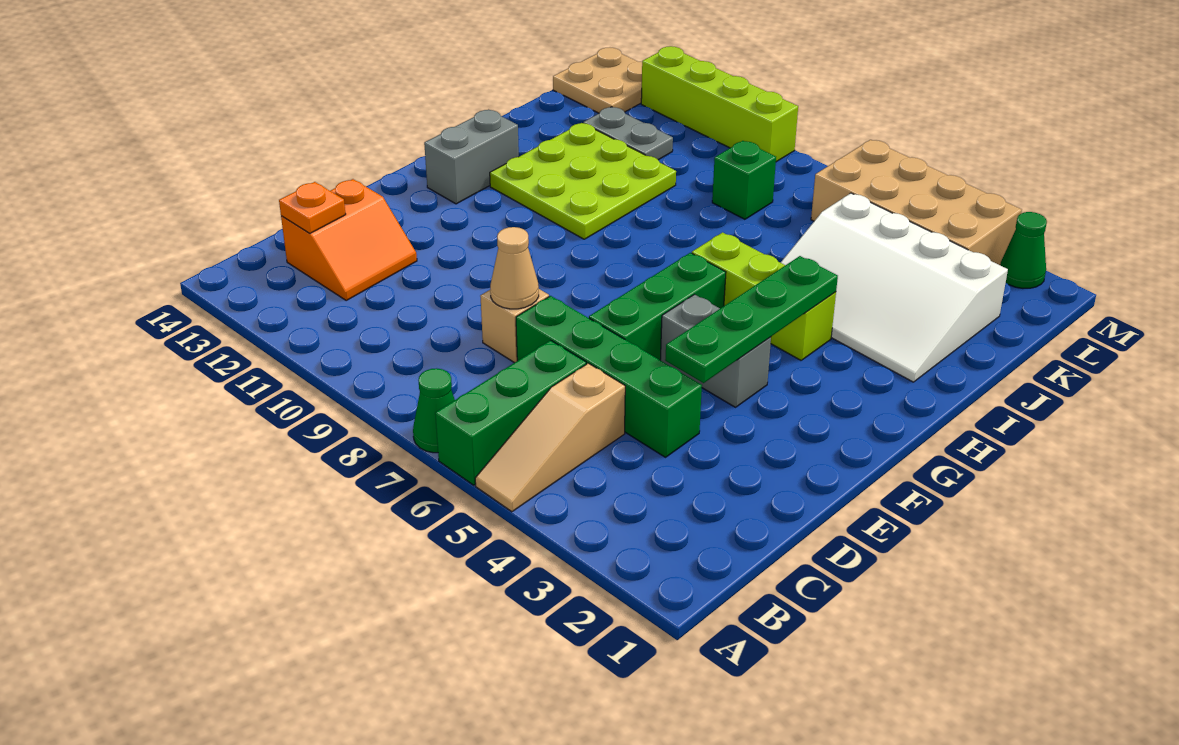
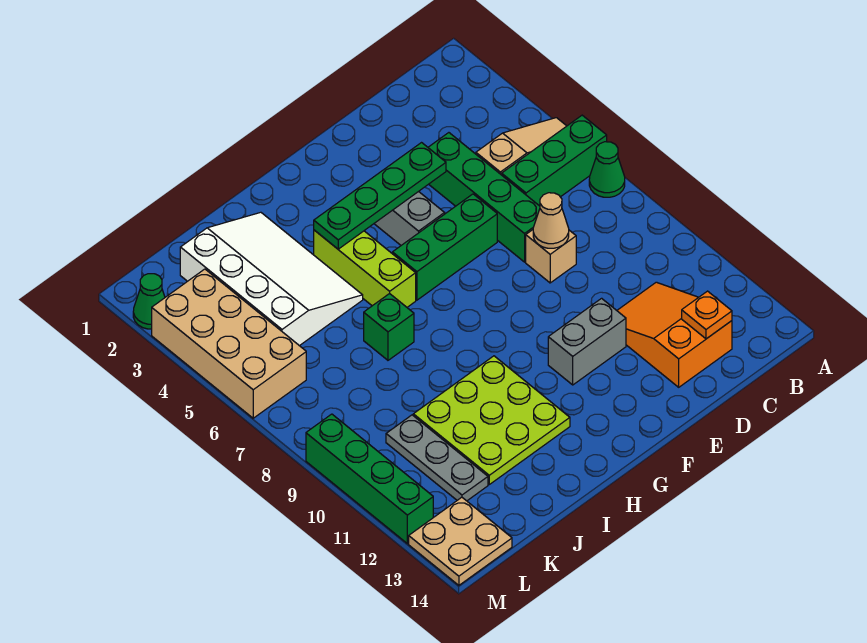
orange slope C12:D13 level 1 top 13 -> orange slope C11:D13 level 1 top 13
grey brick G13:H13 level 1 -> grey brick E11:F11 level 1
green brick K8 level 1 -> green brick I7 level 1
grey plate K11:K12 level 1 -> grey plate K10:K12 level 1
lime brick M9:M12 level 1 -> green brick M9:M12 level 1

